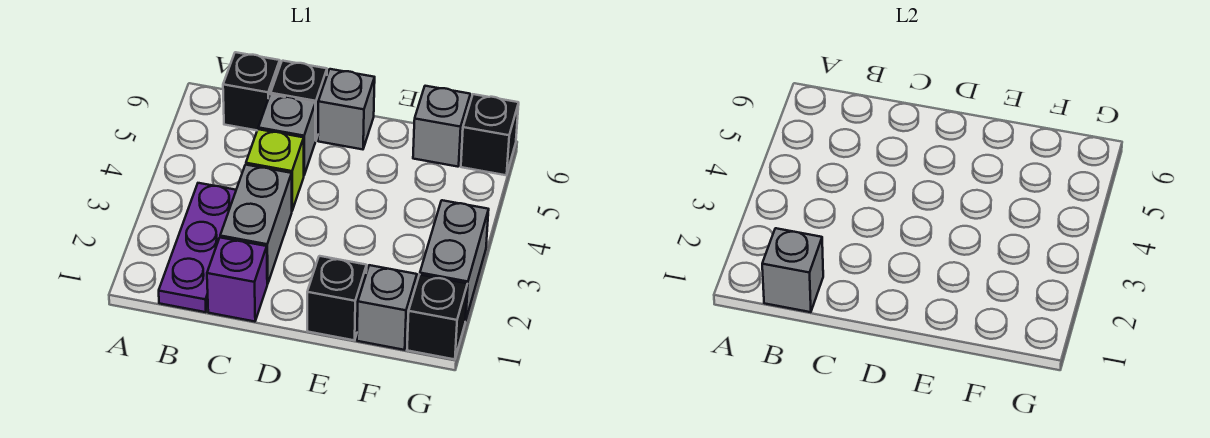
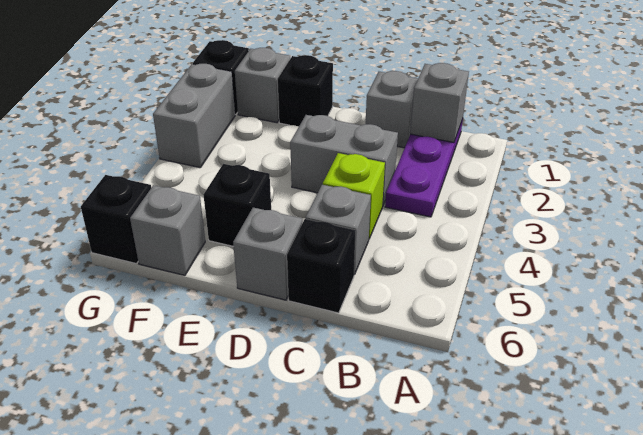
black brick B6 level 1 -> black brick E5 level 1
purple brick C1 level 1 -> grey brick C1 level 1
grey brick C2:C3 level 1 -> grey brick C3:D3 level 1

